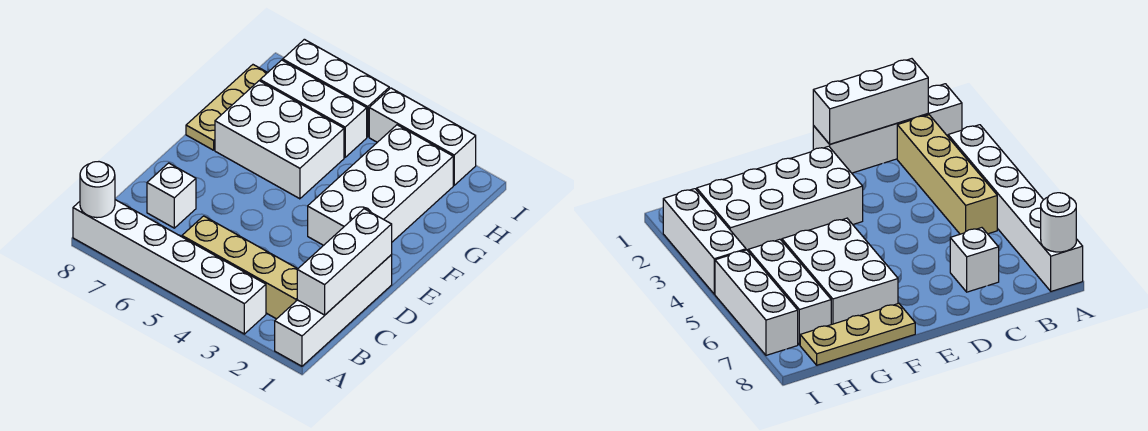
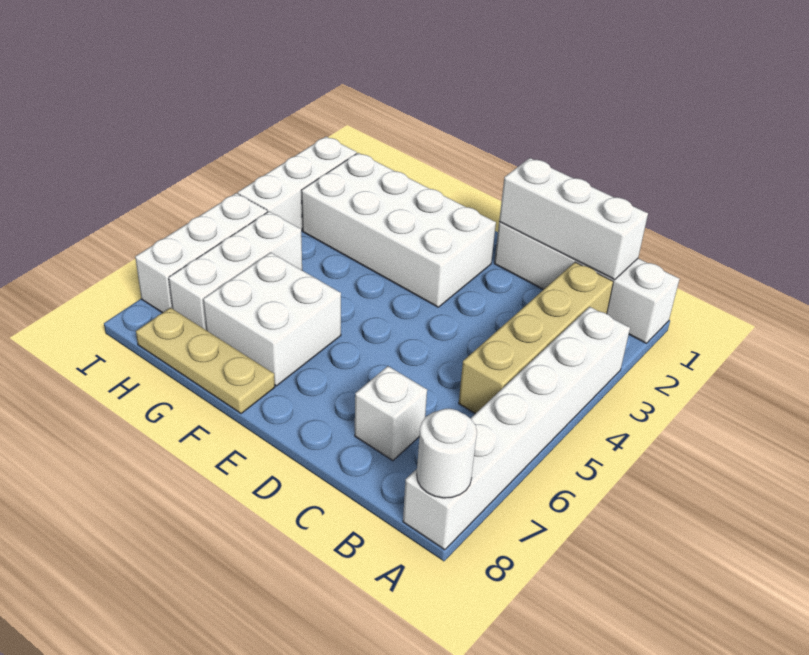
white brick F5:G7 level 1 -> white brick F6:G7 level 1

